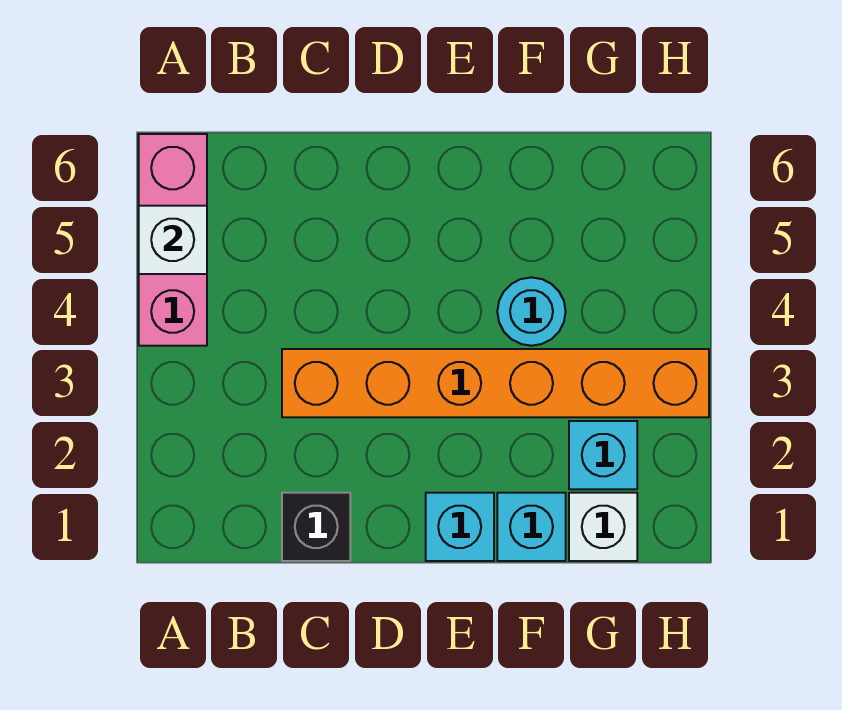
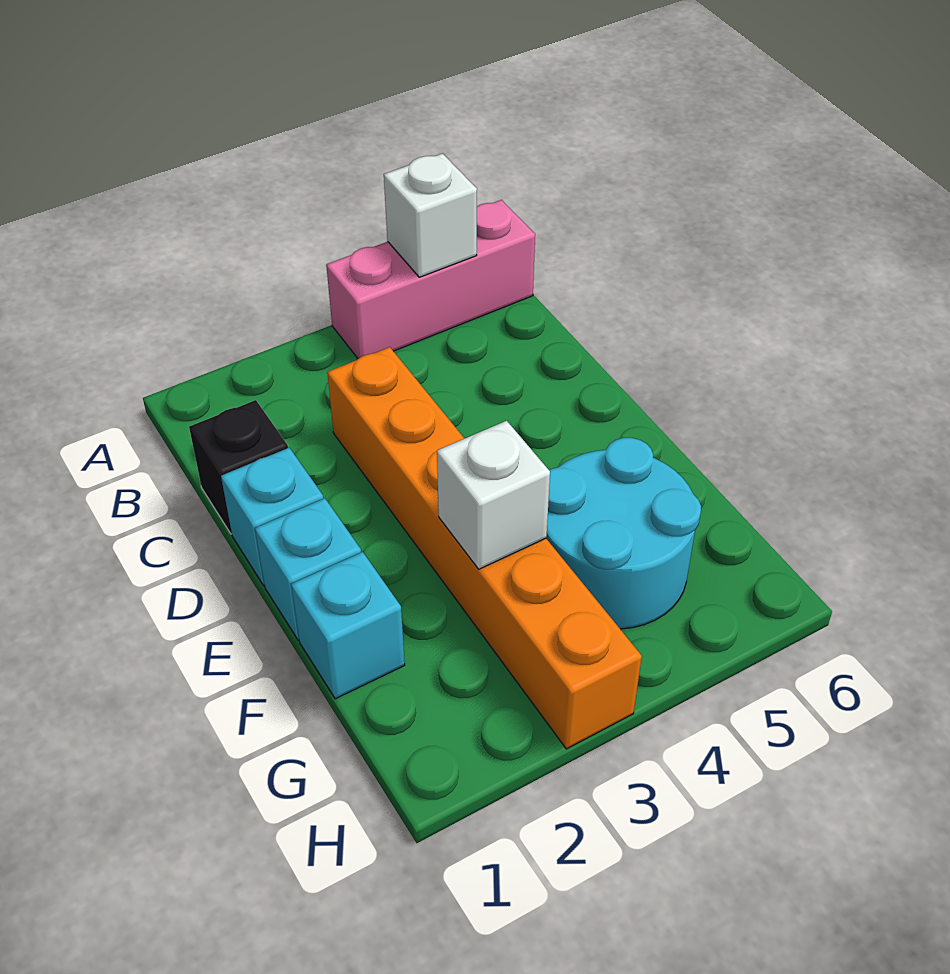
cyan round brick F4 level 1 -> cyan round brick F4:G5 level 1
white brick G1 level 1 -> white brick F3 level 2
cyan brick G2 level 1 -> cyan brick D1 level 1

